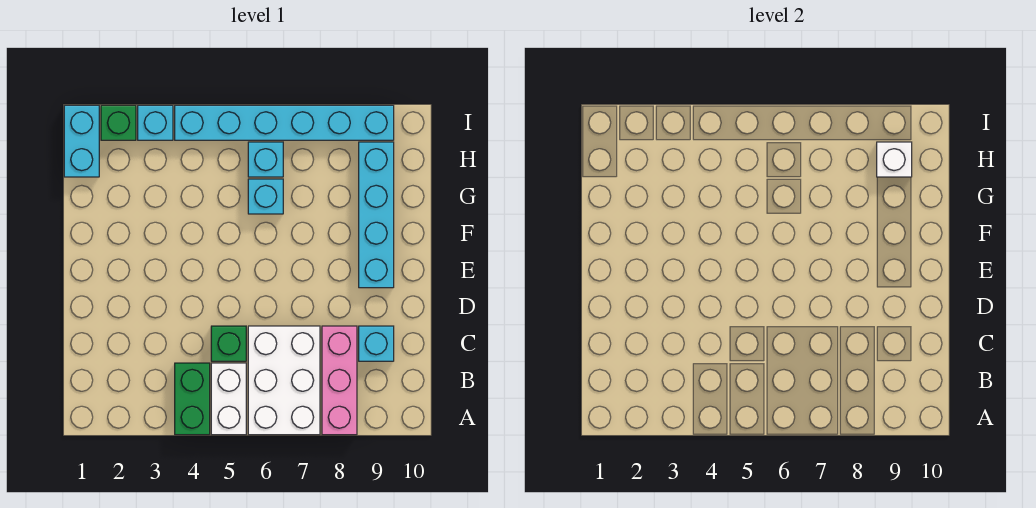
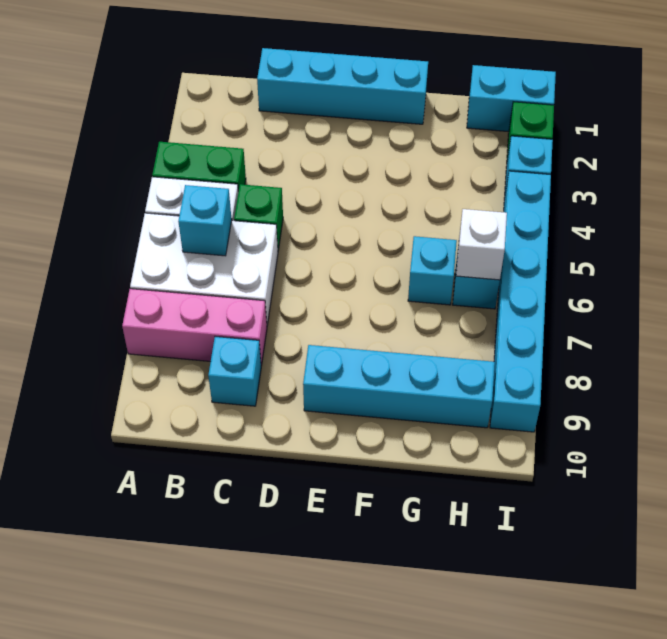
none -> cyan brick B6 level 2
none -> cyan brick C1:F1 level 1
white brick H9 level 2 -> white brick H6 level 2

